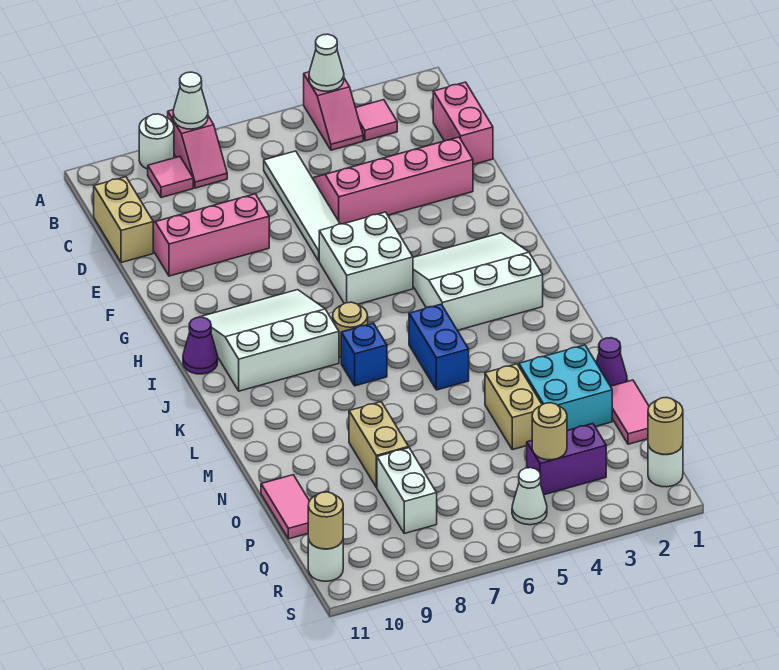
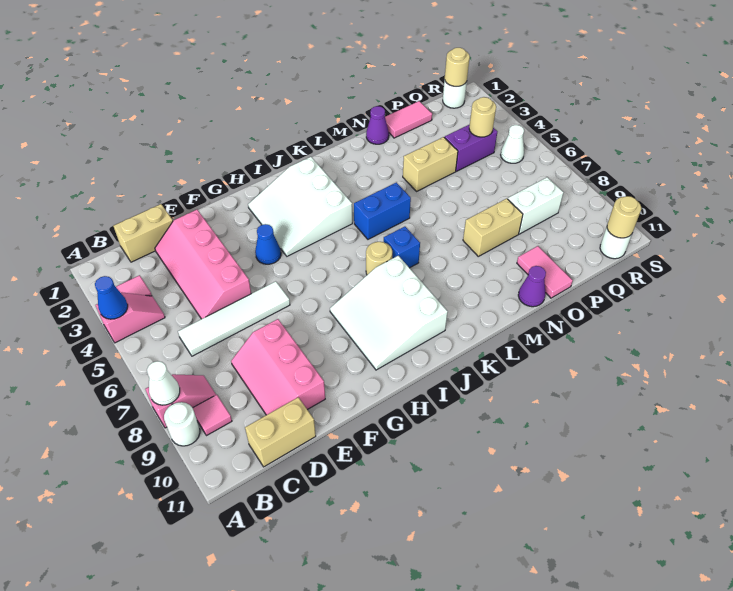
white cone A4 level 2 -> blue cone A4 level 2
pink brick C1:D1 level 1 -> tan brick C1:D1 level 1
none -> blue cone G4 level 1
white brick G5:H6 level 1 -> none
purple cone I11 level 1 -> purple cone N11 level 1
cyan brick N2:O3 level 1 -> none
pink tile O11:P11 level 1 -> pink tile O10:O11 level 1
purple brick Q3:Q4 level 1 -> purple brick P4:Q4 level 1

